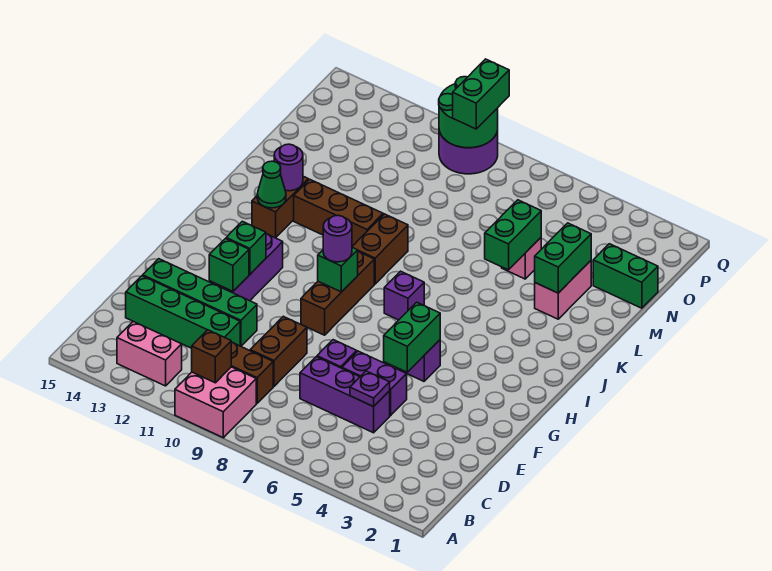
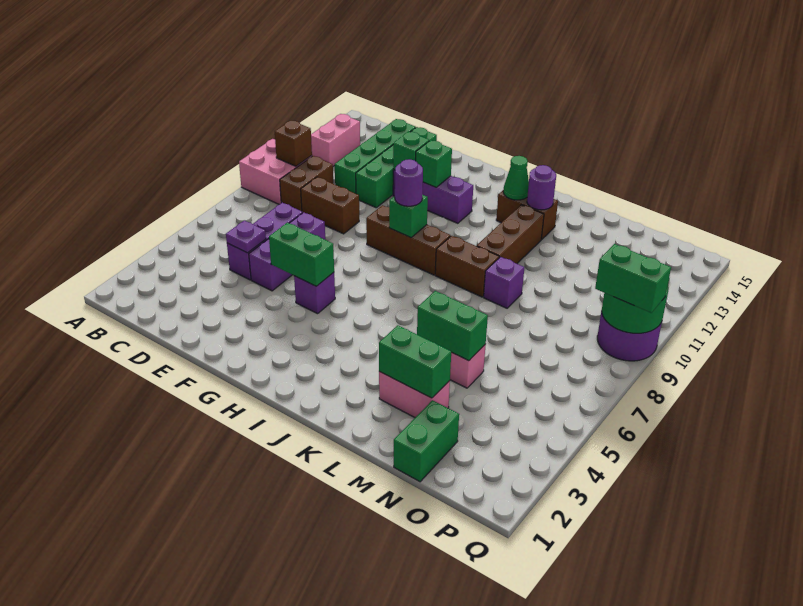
purple brick I7 level 1 -> purple brick L9 level 1

